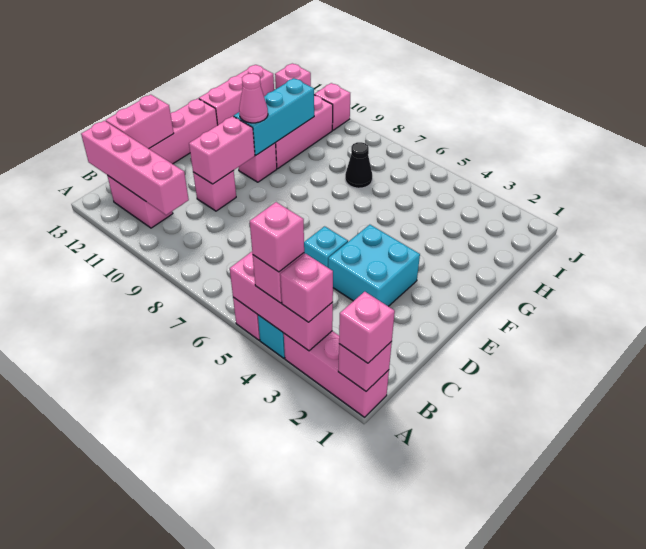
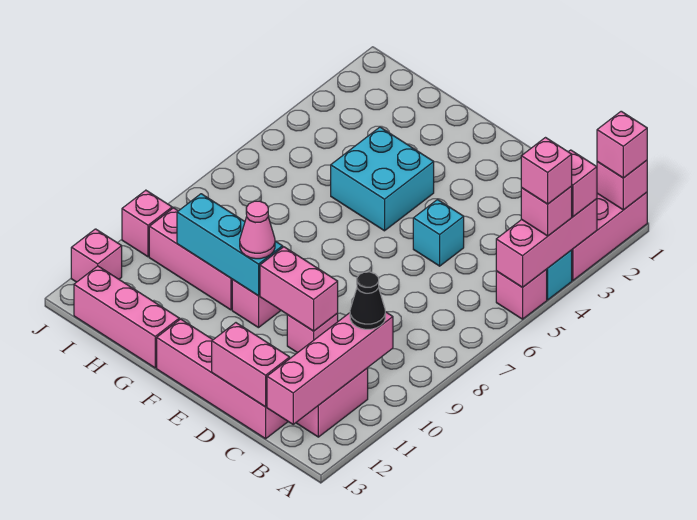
cyan brick D3:E4 level 1 -> cyan brick F4:G5 level 1
black cone H7 level 1 -> black cone B10 level 3

